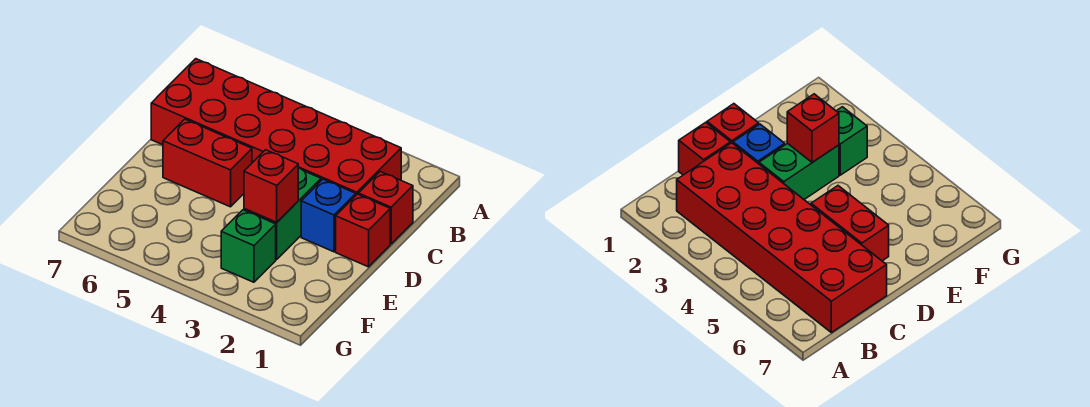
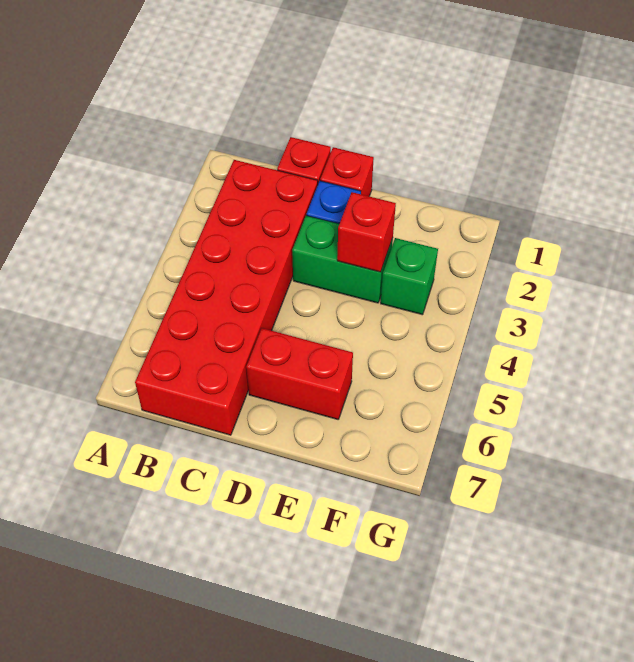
red brick D5:D6 level 1 -> red brick D6:E6 level 1

